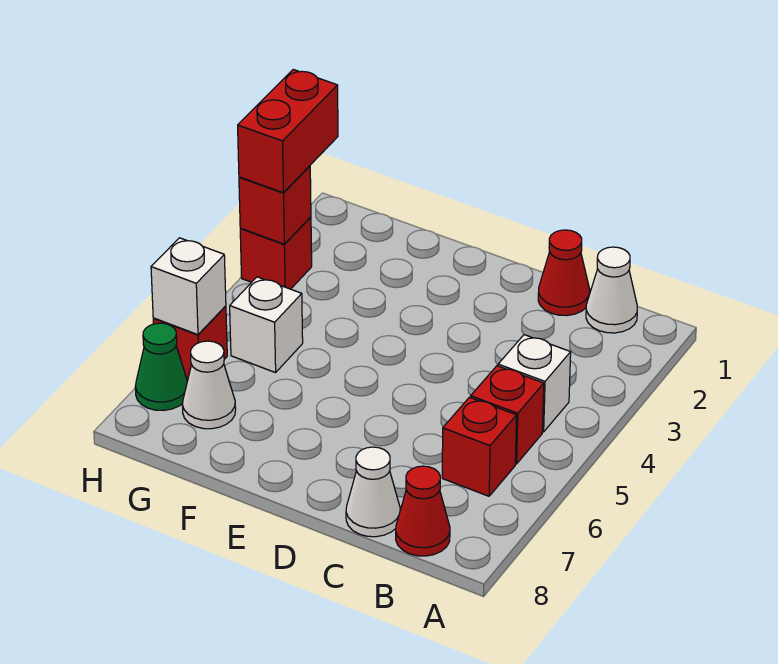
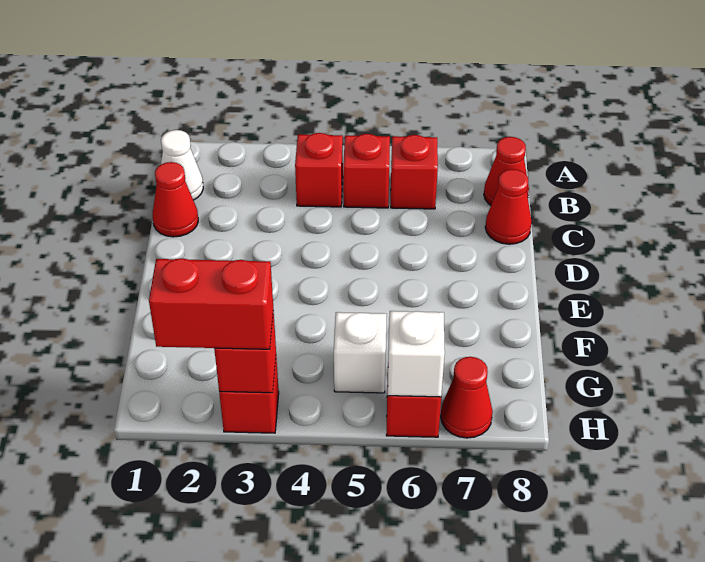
white brick B4 level 1 -> red brick B4 level 1
white cone C8 level 1 -> red cone C8 level 1
white cone G7 level 1 -> none
green cone H7 level 1 -> red cone H7 level 1

